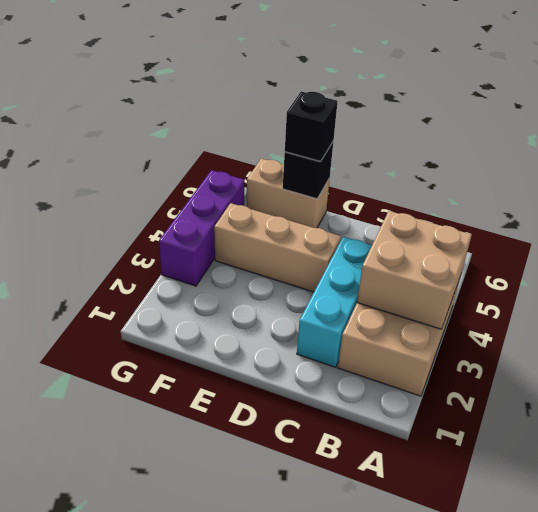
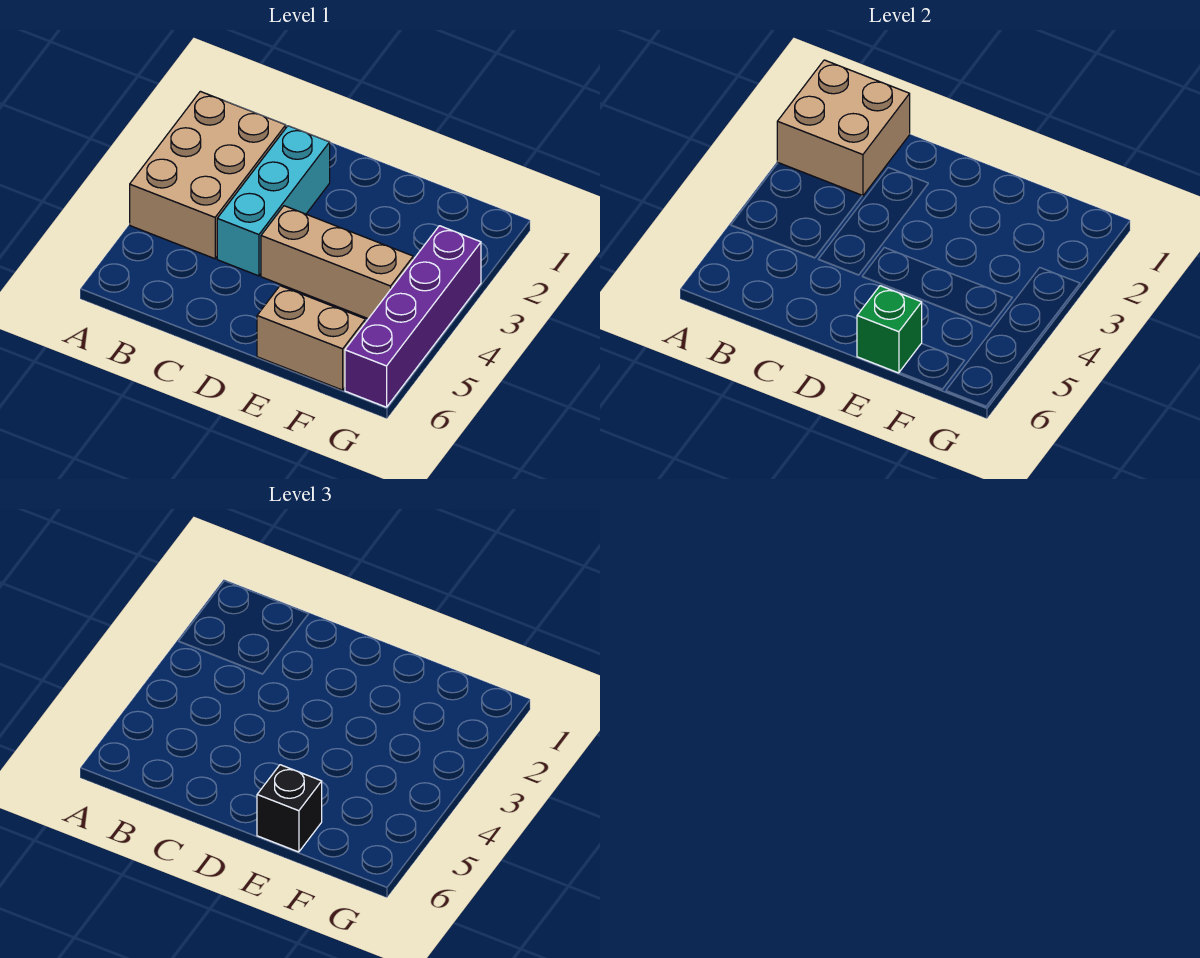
tan brick A3:B4 level 2 -> tan brick A1:B2 level 2
black brick E6 level 2 -> green brick E6 level 2
purple brick G3:G5 level 1 -> purple brick G3:G6 level 1

